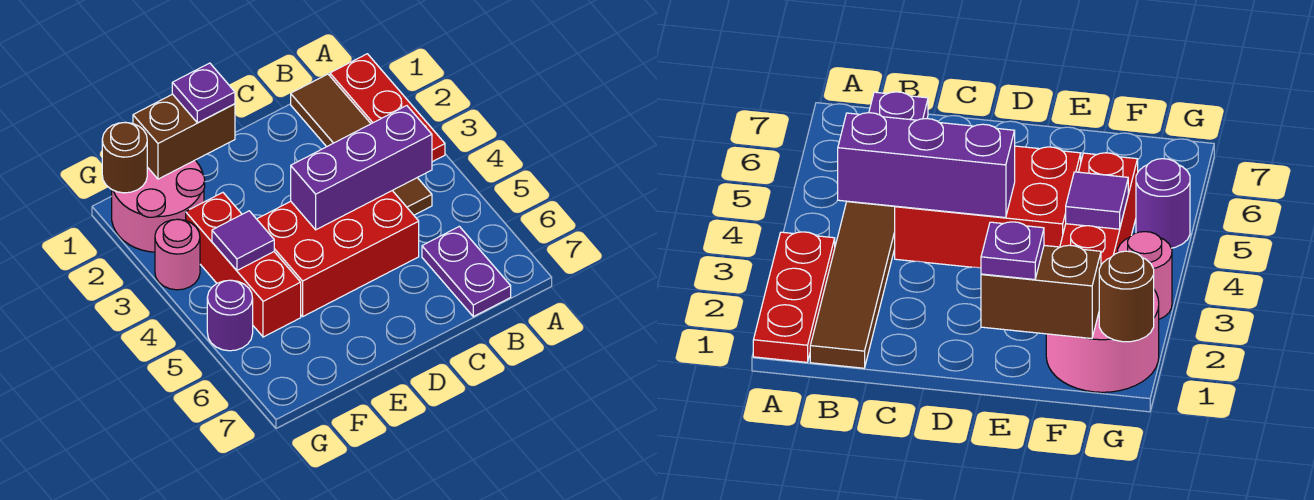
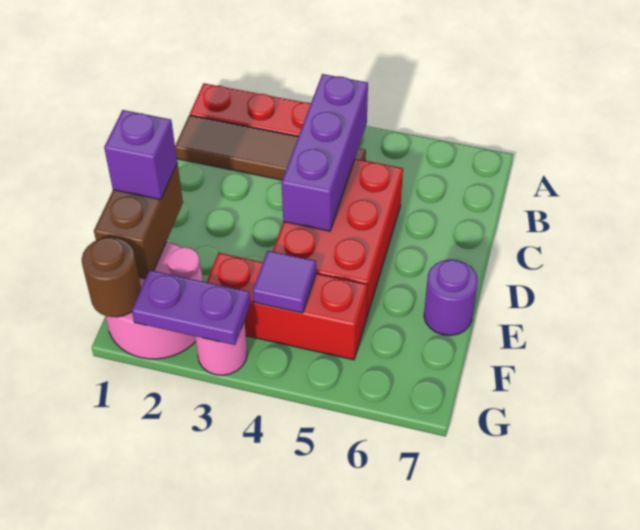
purple plate B6:B7 level 1 -> purple plate G2:G3 level 2
purple plate E1 level 3 -> purple brick E1 level 3
purple round brick G5 level 1 -> purple round brick E7 level 1

